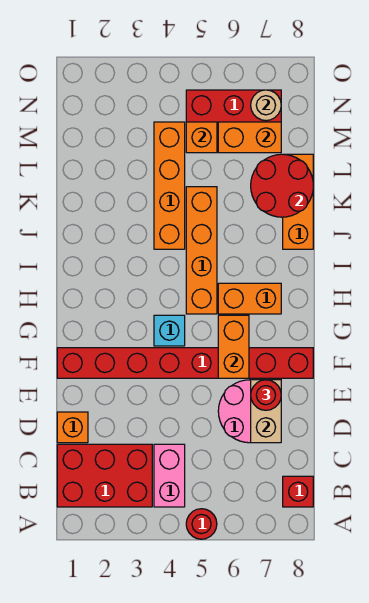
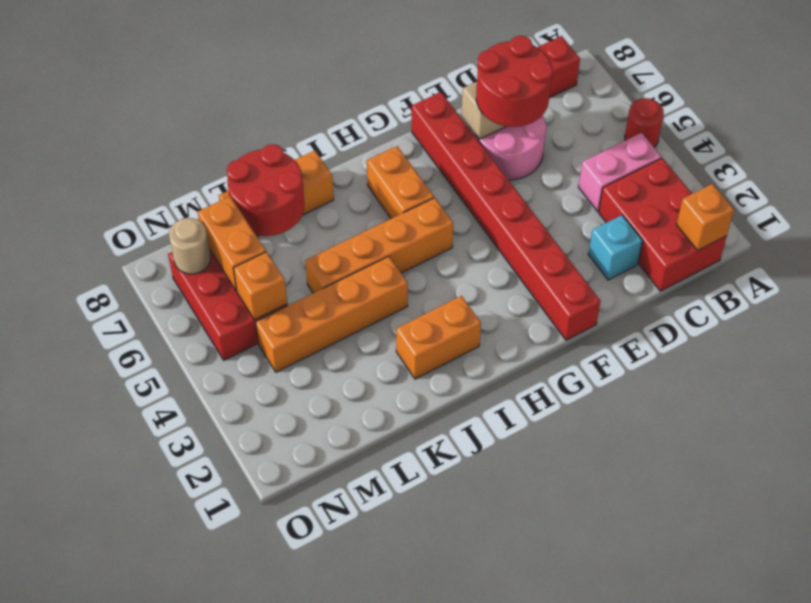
orange brick D1 level 1 -> orange brick B1 level 2
red round brick E7 level 3 -> red round brick D6:E7 level 3
orange brick F6:G6 level 2 -> orange brick I2:J2 level 1
cyan brick G4 level 1 -> cyan brick D2 level 1

